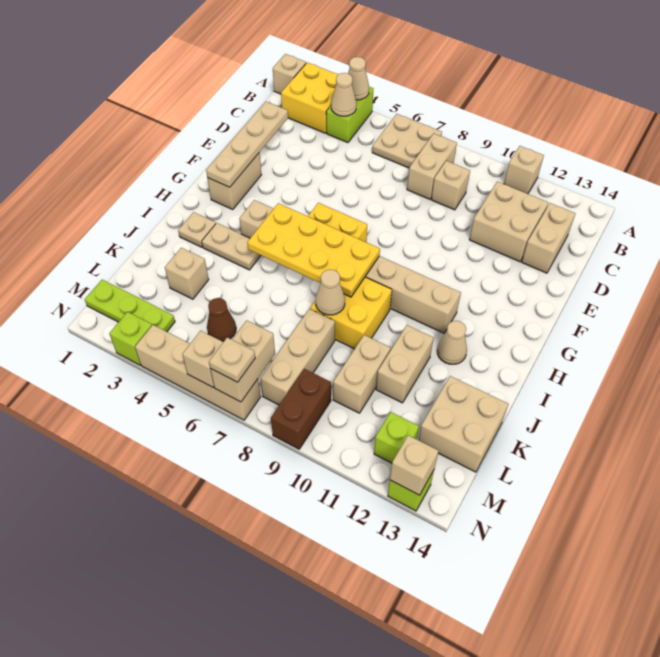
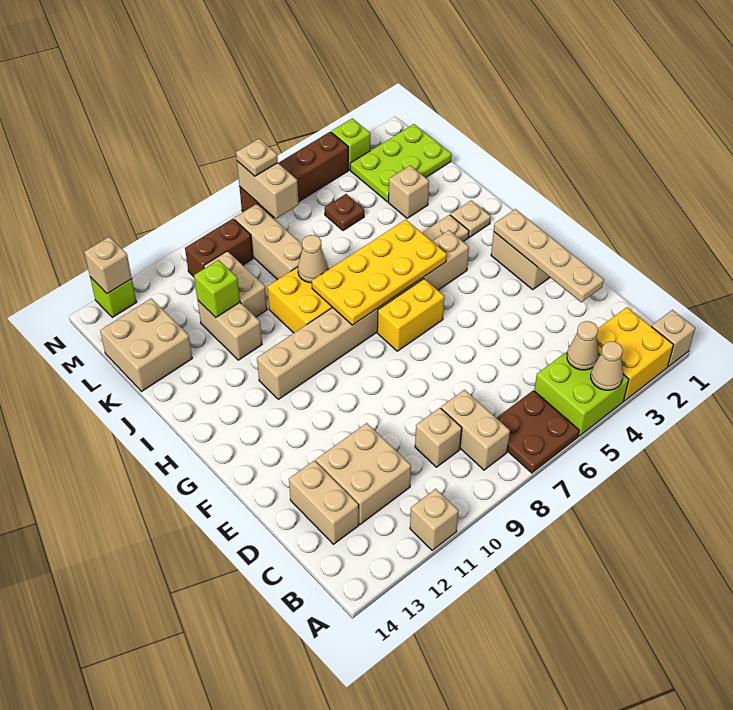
lime brick A4:B4 level 1 -> lime brick A4:B5 level 1
tan plate A6:B7 level 1 -> brown plate A6:B7 level 1
tan cone I12 level 1 -> none
brown cone L5 level 1 -> brown plate L5 level 1
lime plate M1:M3 level 1 -> lime plate L1:M3 level 1
brown brick M9:N9 level 1 -> brown brick M9:M10 level 1
lime brick M12 level 1 -> lime brick K11 level 2
tan brick N4:N7 level 1 -> brown brick N4:N7 level 1
tan brick N6 level 2 -> none

